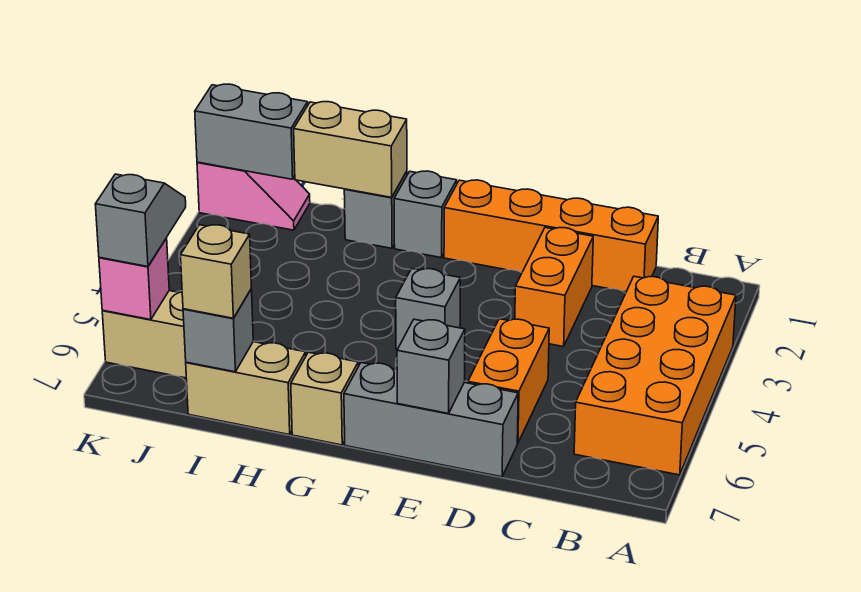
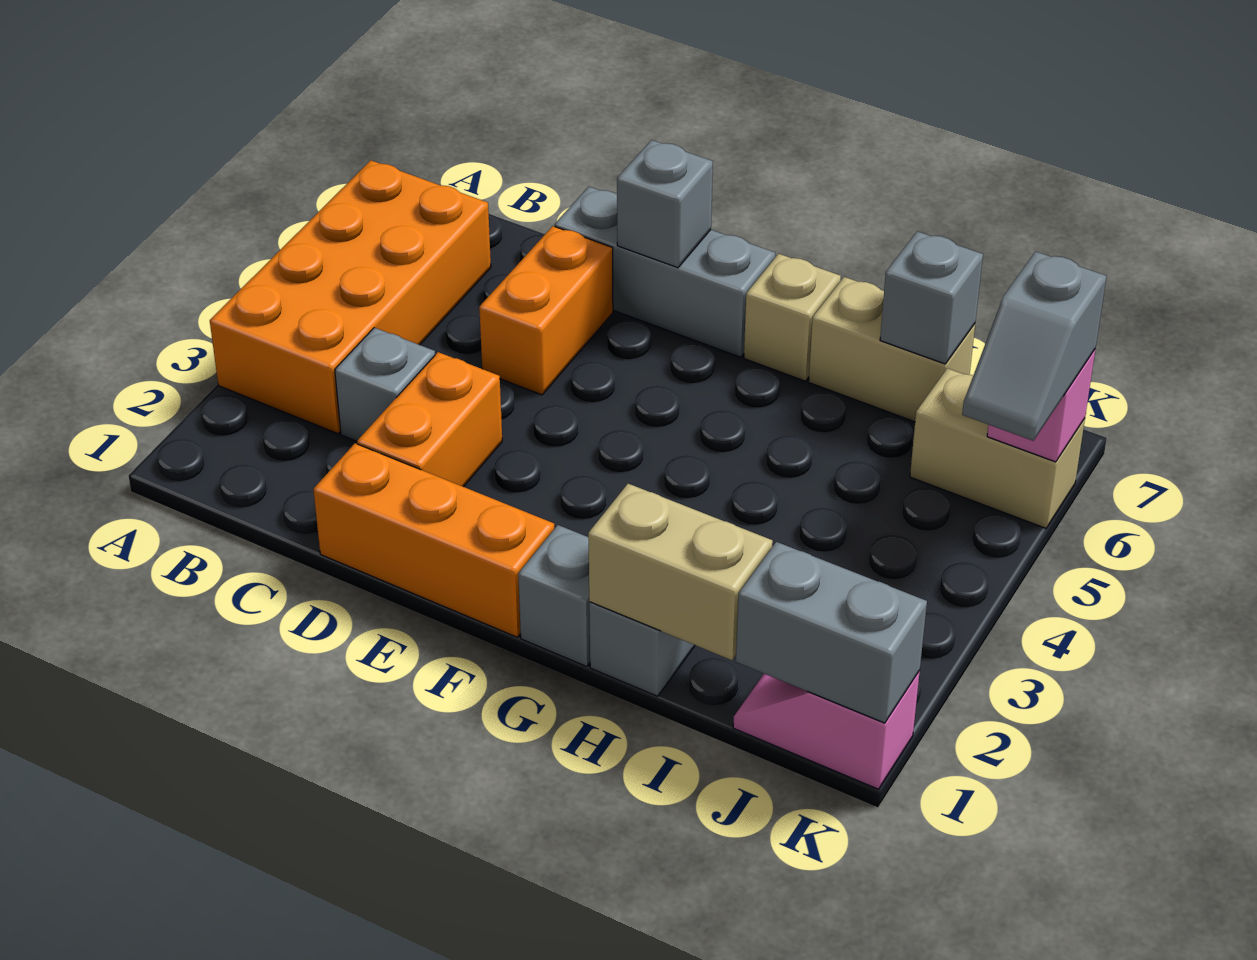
orange brick C1:F1 level 1 -> orange brick D1:F1 level 1
grey brick F4 level 1 -> grey brick C3 level 1
tan brick I7 level 3 -> none

